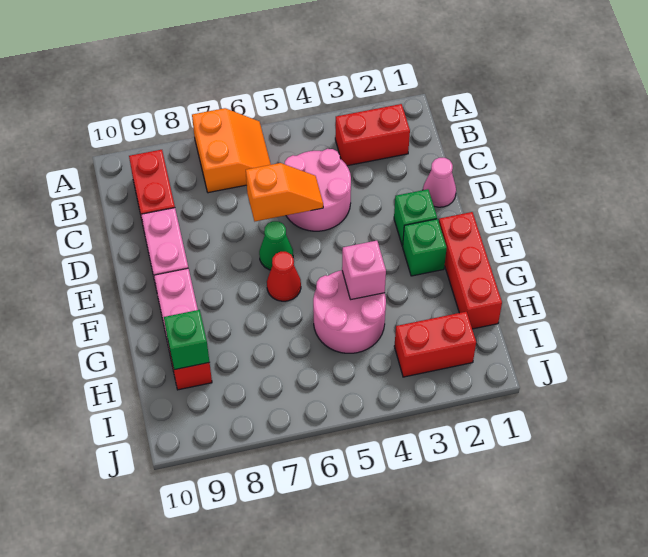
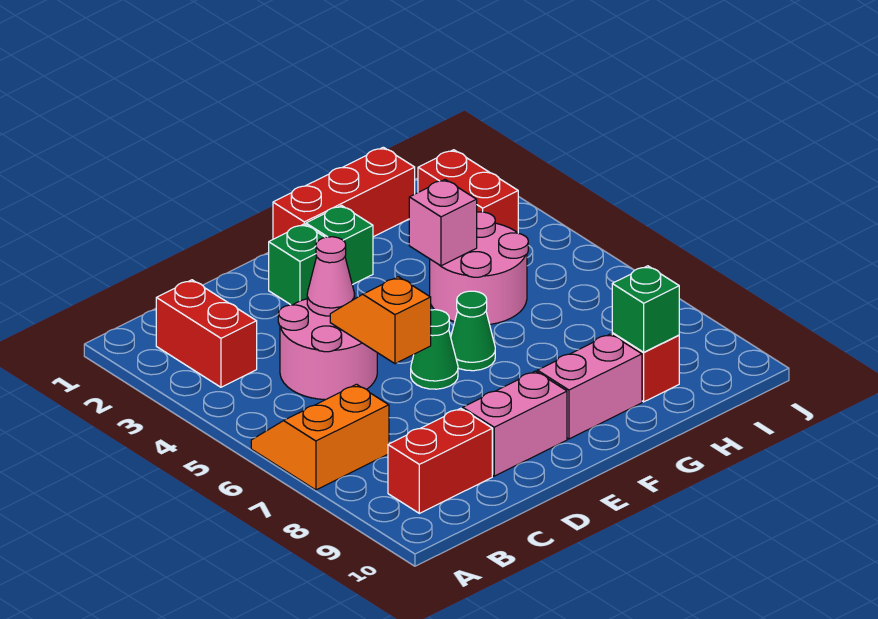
pink cone D1 level 1 -> pink cone D4 level 2
red cone F6 level 1 -> green cone F6 level 1

